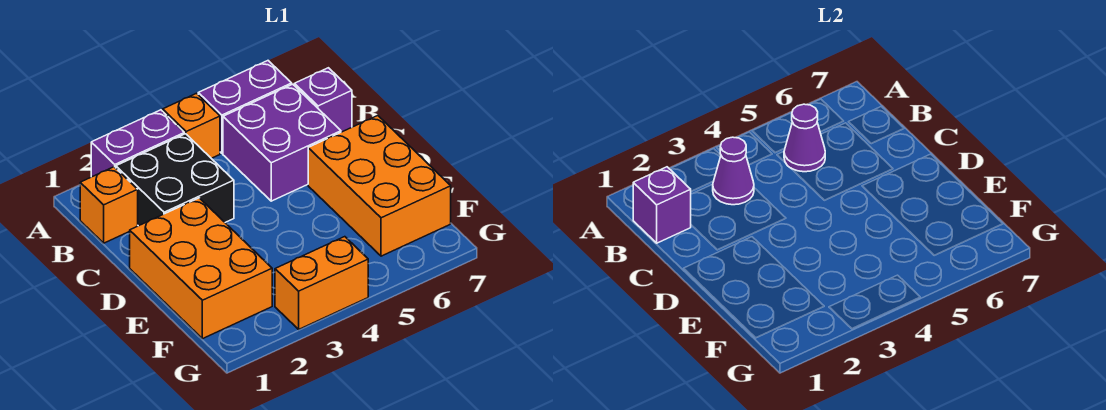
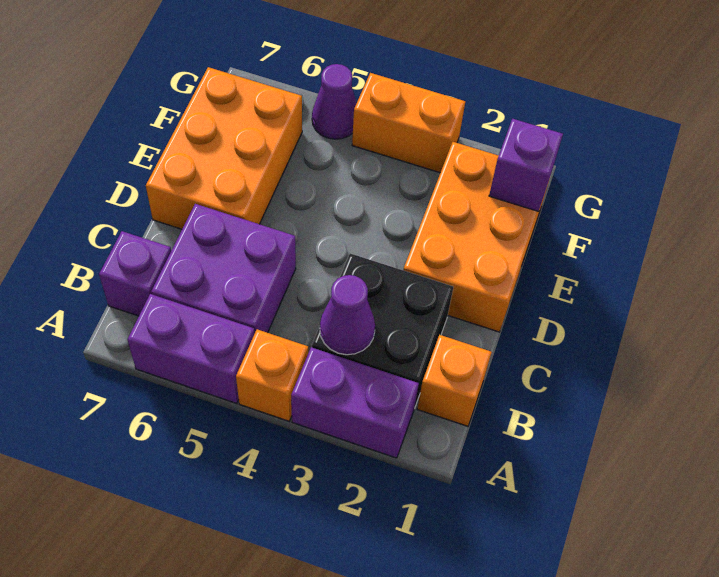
purple brick B1 level 2 -> purple brick F1 level 2
purple cone B5 level 2 -> purple cone G5 level 1

